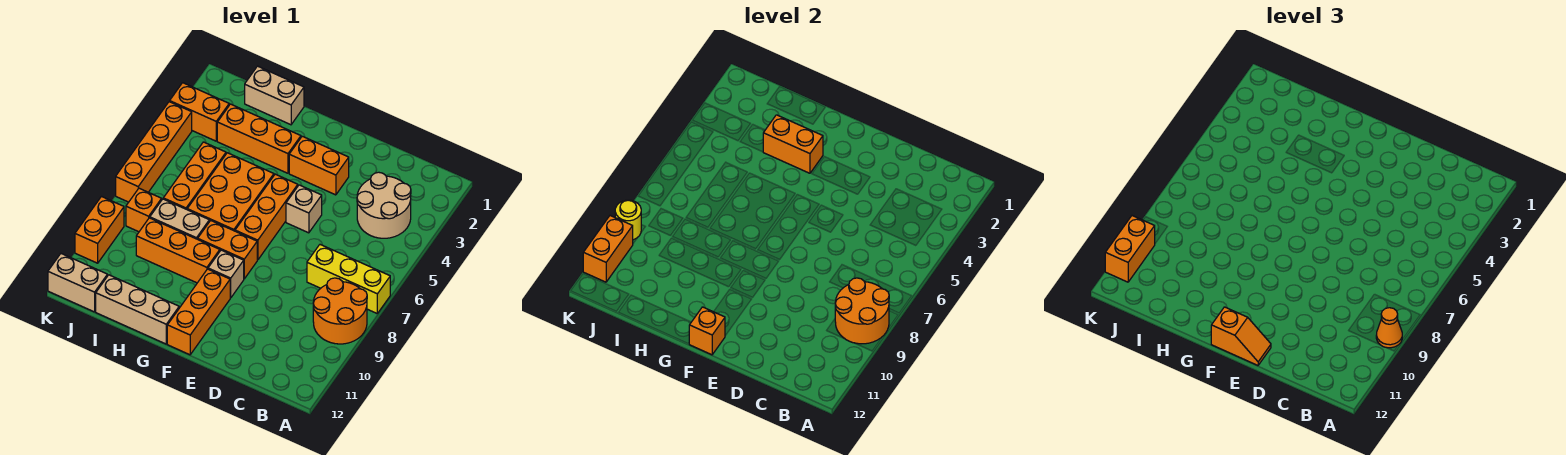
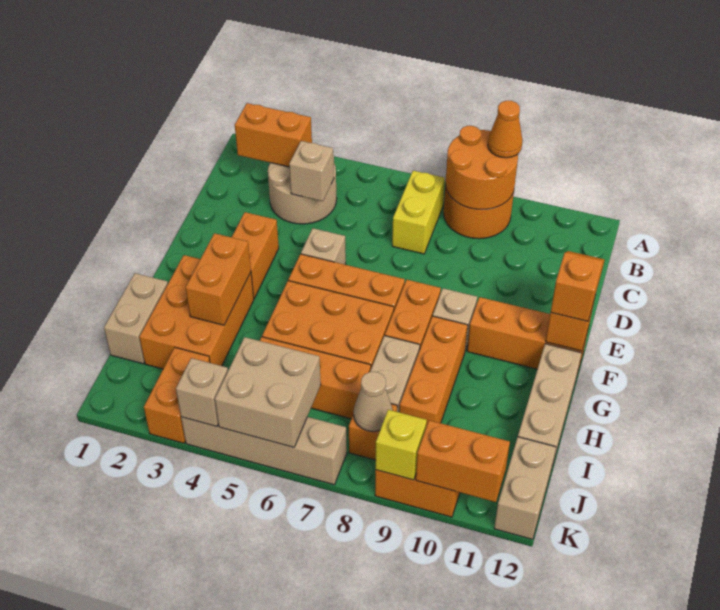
yellow brick A7:C7 level 1 -> yellow brick B7:C7 level 1
none -> tan brick C4 level 2
orange brick G3:I3 level 1 -> orange brick G2:I3 level 1
none -> tan brick J5:K6 level 2
none -> tan cone J8 level 2
orange brick K4:K7 level 1 -> tan brick K4:K7 level 1
none -> tan brick K4 level 2
yellow round brick K9 level 2 -> yellow brick K9 level 2
orange brick K10:K11 level 3 -> orange brick B2:B3 level 2

